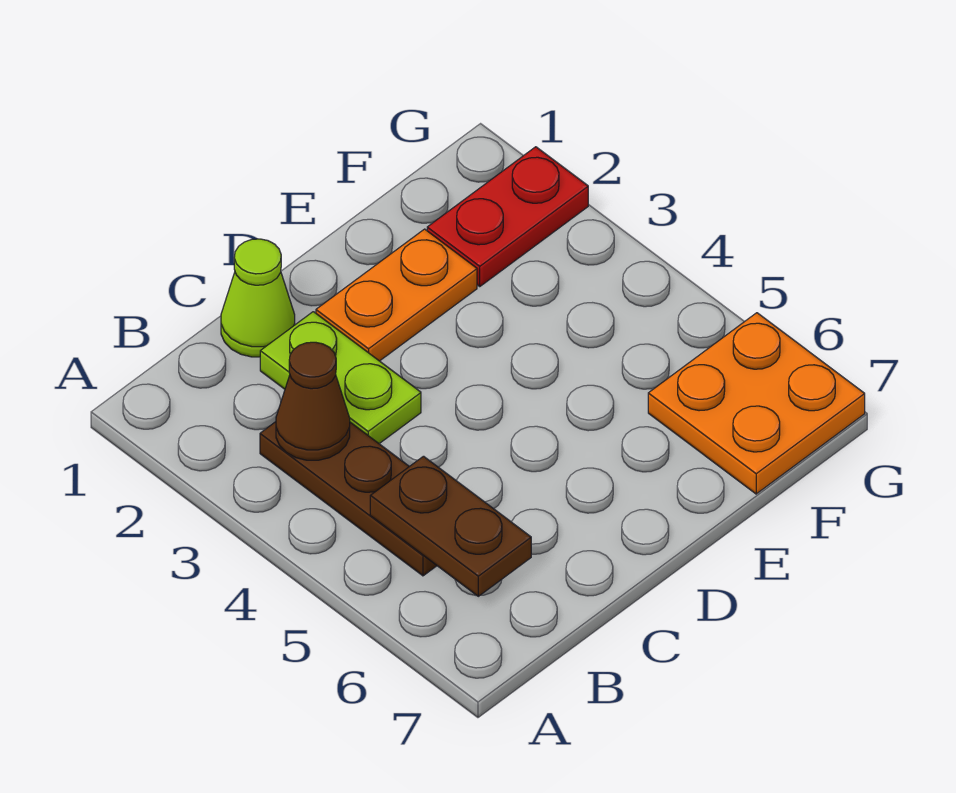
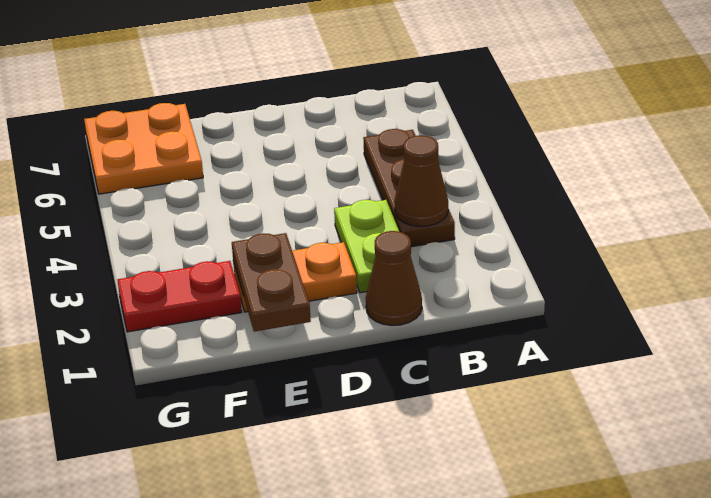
brown plate B5:B6 level 2 -> brown plate E1:E2 level 2
lime cone C1 level 1 -> brown cone C1 level 1

